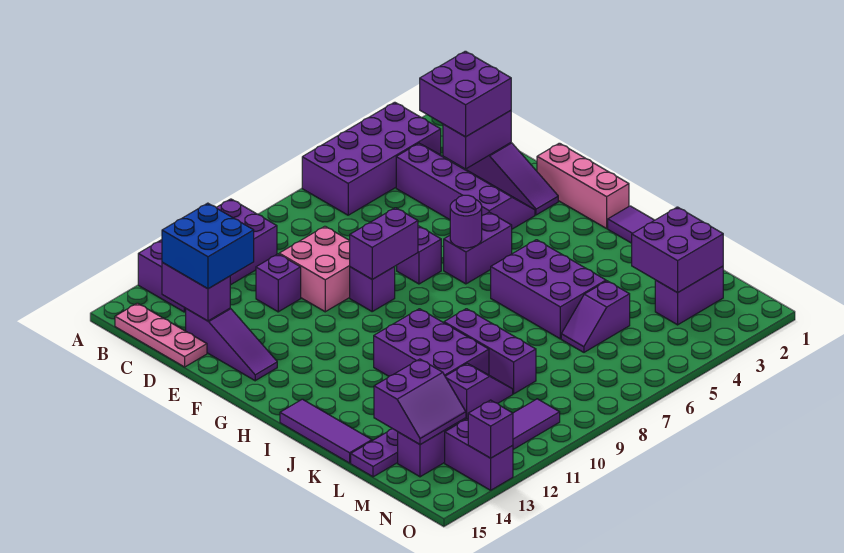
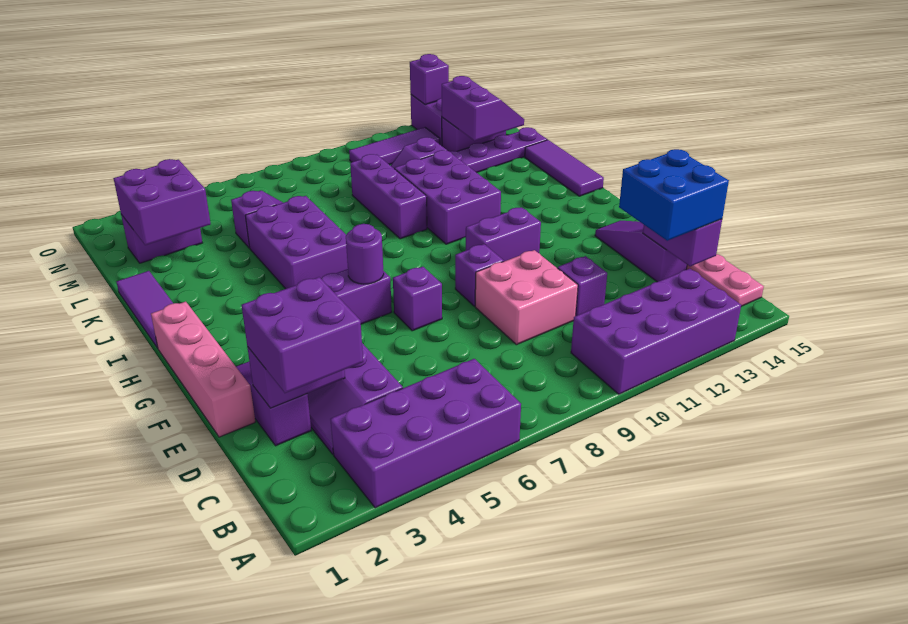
pink brick F1:H1 level 1 -> pink brick E1:H1 level 1
purple brick F8:F9 level 2 -> purple brick G10:G11 level 1
purple slope L13:M14 level 2 top L -> purple slope L13:M14 level 2 top 13

